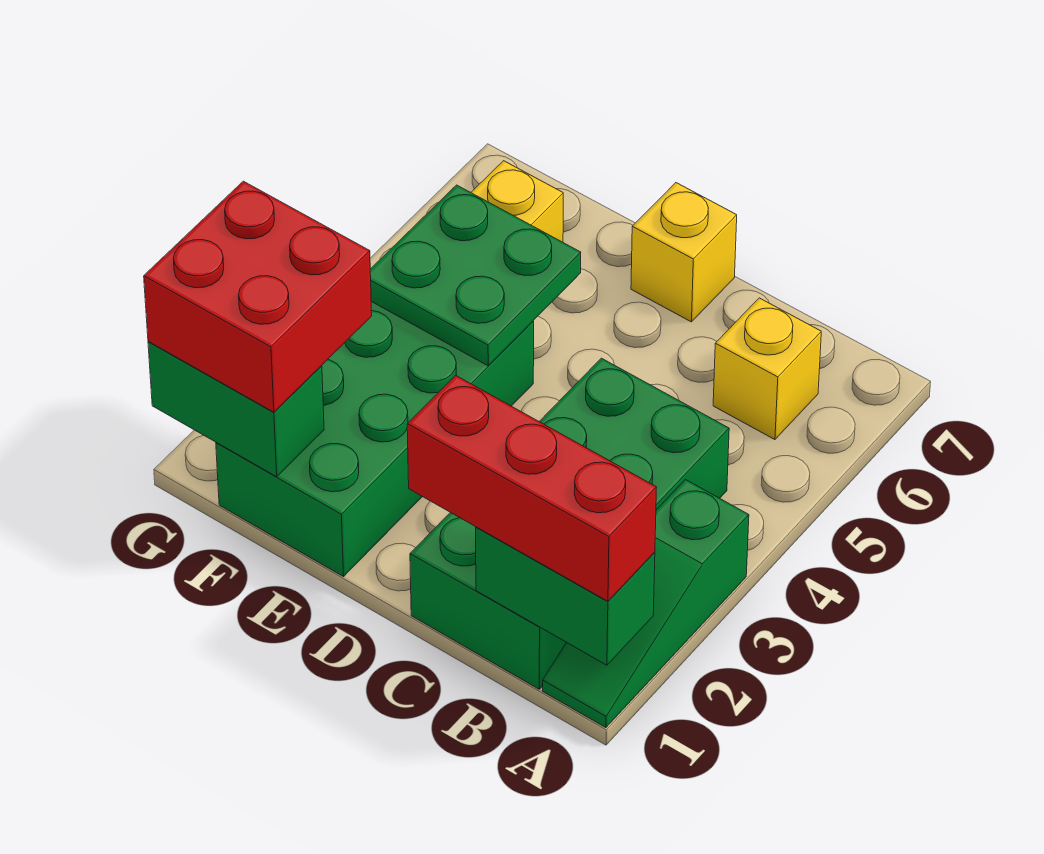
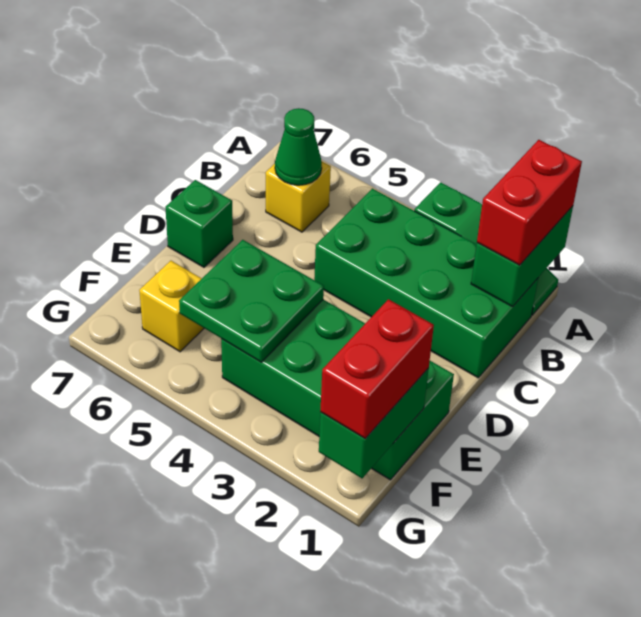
red brick A1:C1 level 3 -> red brick A1:B1 level 3
none -> green cone B6 level 2
yellow brick D7 level 1 -> green brick D7 level 1
red brick F1:G2 level 3 -> red brick F1:G1 level 3

